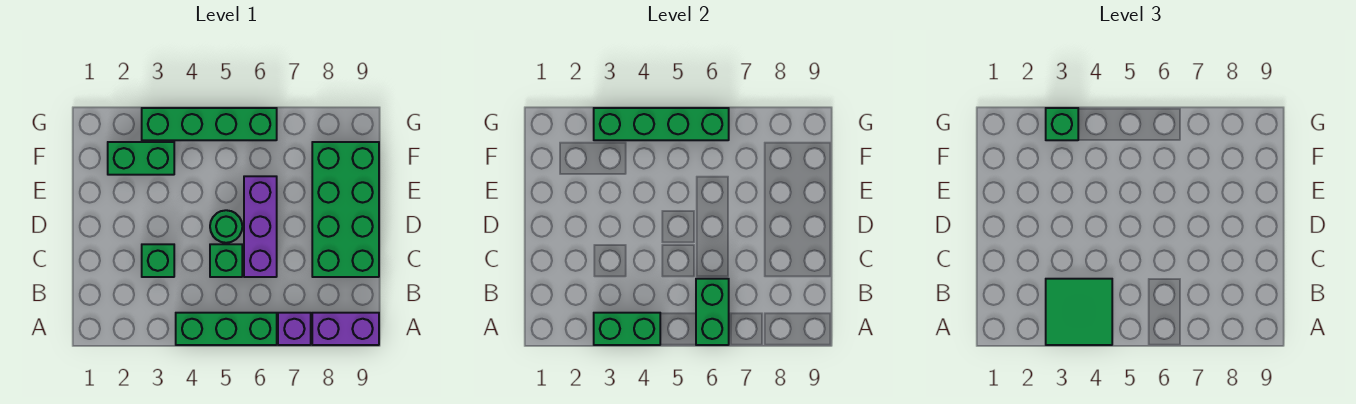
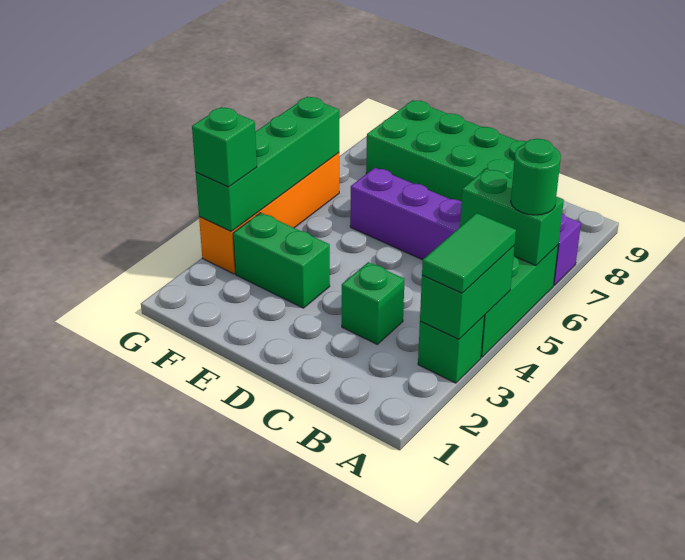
green tile A3:B4 level 3 -> green tile A3:A4 level 3
purple brick A8:A9 level 1 -> none
green brick C5 level 1 -> green brick A3 level 1
green round brick D5 level 1 -> green round brick A6 level 3
green brick F2:F3 level 1 -> green brick E3:F3 level 1
green brick G3:G6 level 1 -> orange brick G3:G6 level 1

